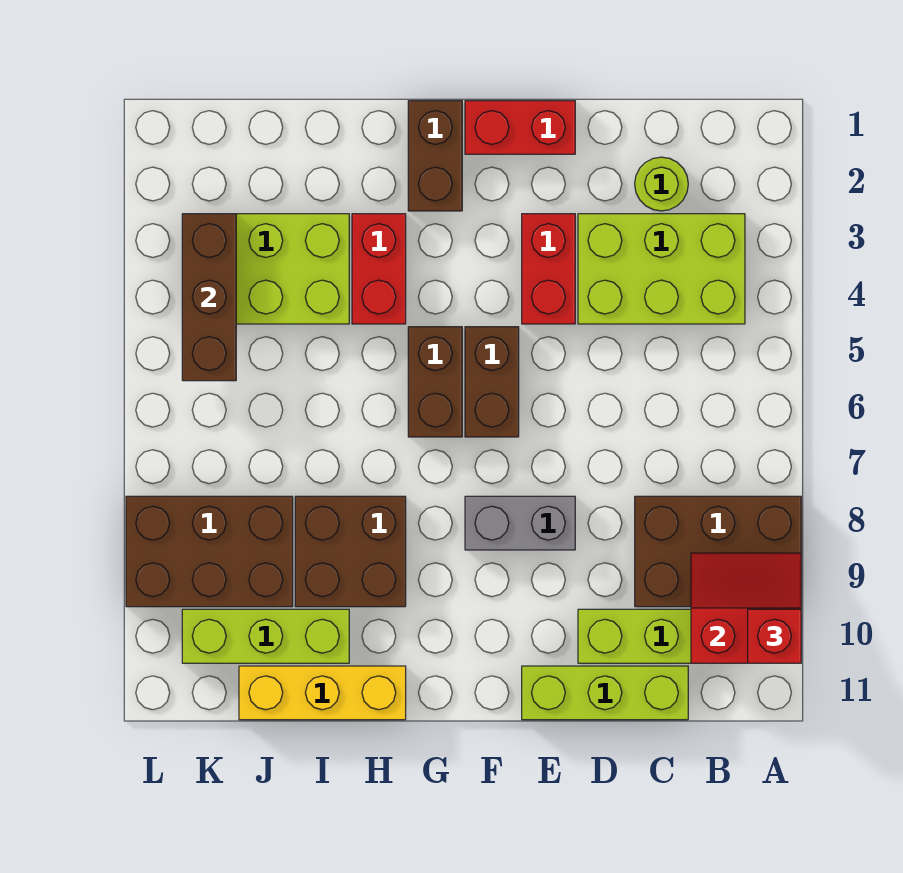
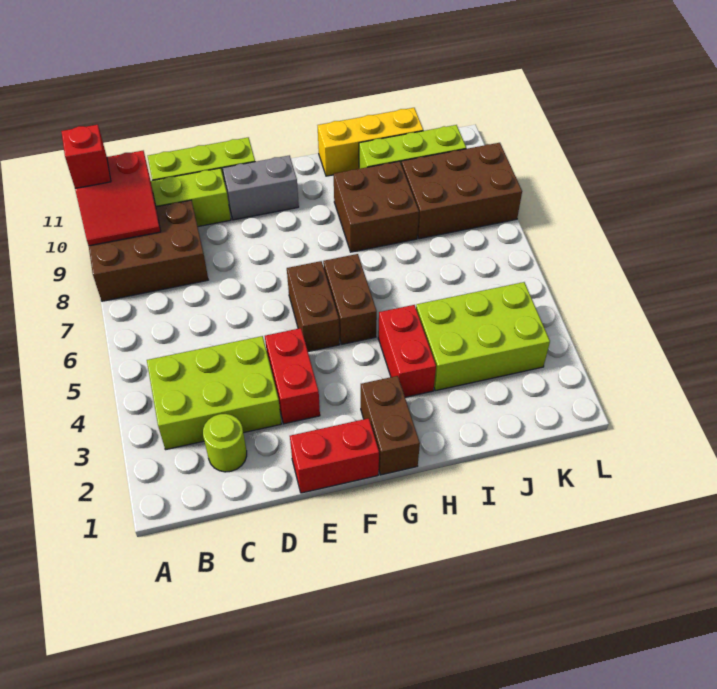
grey brick E8:F8 level 1 -> grey brick E10:F10 level 1
brown brick K3:K5 level 2 -> none

